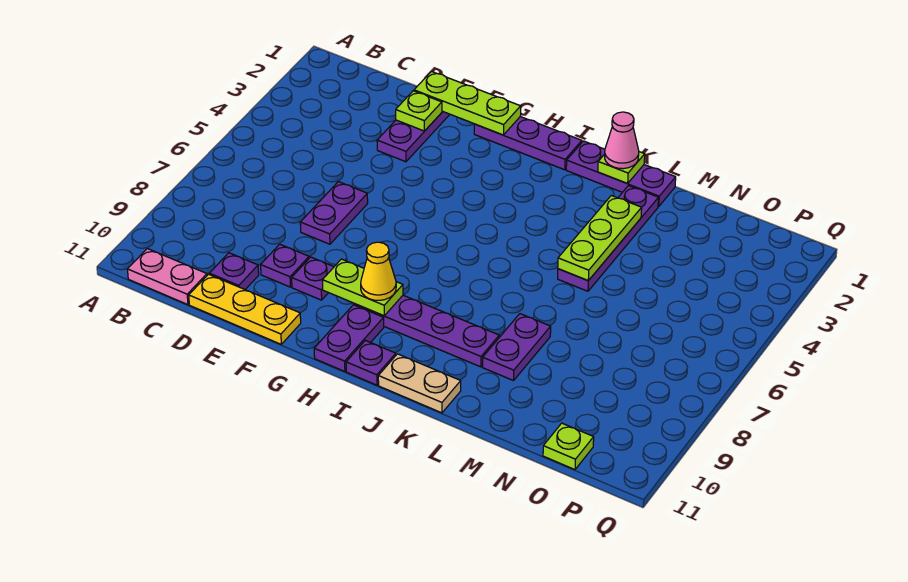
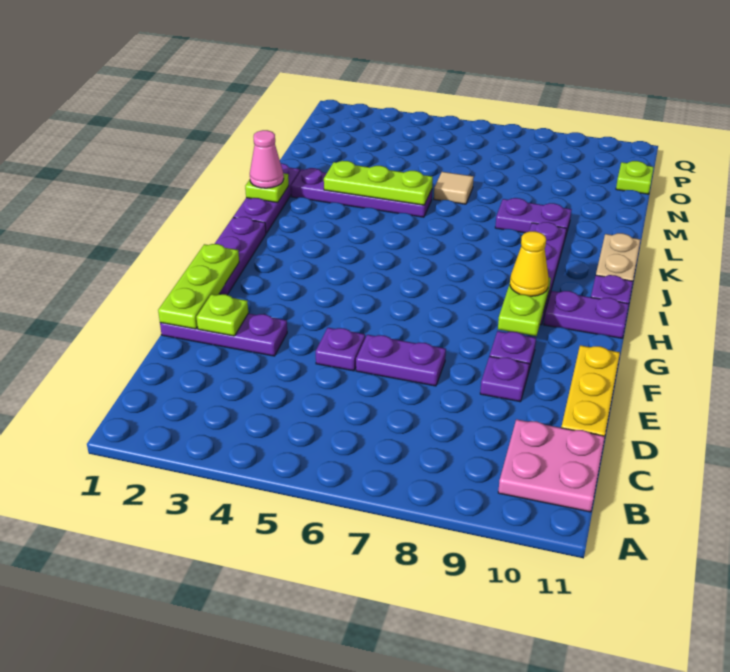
pink plate B11:C11 level 1 -> pink plate B10:C11 level 1
purple plate D10 level 1 -> purple plate E5 level 1
none -> tan tile M6 level 1

